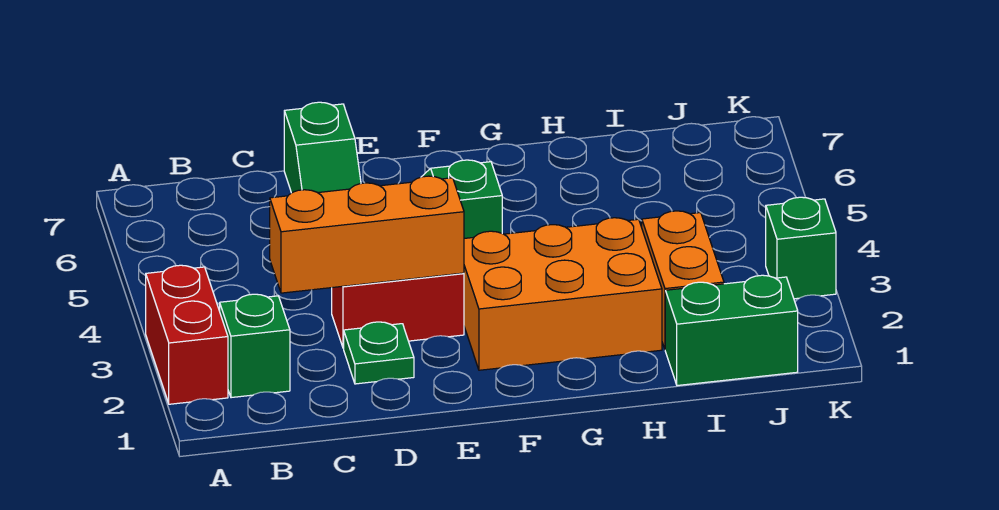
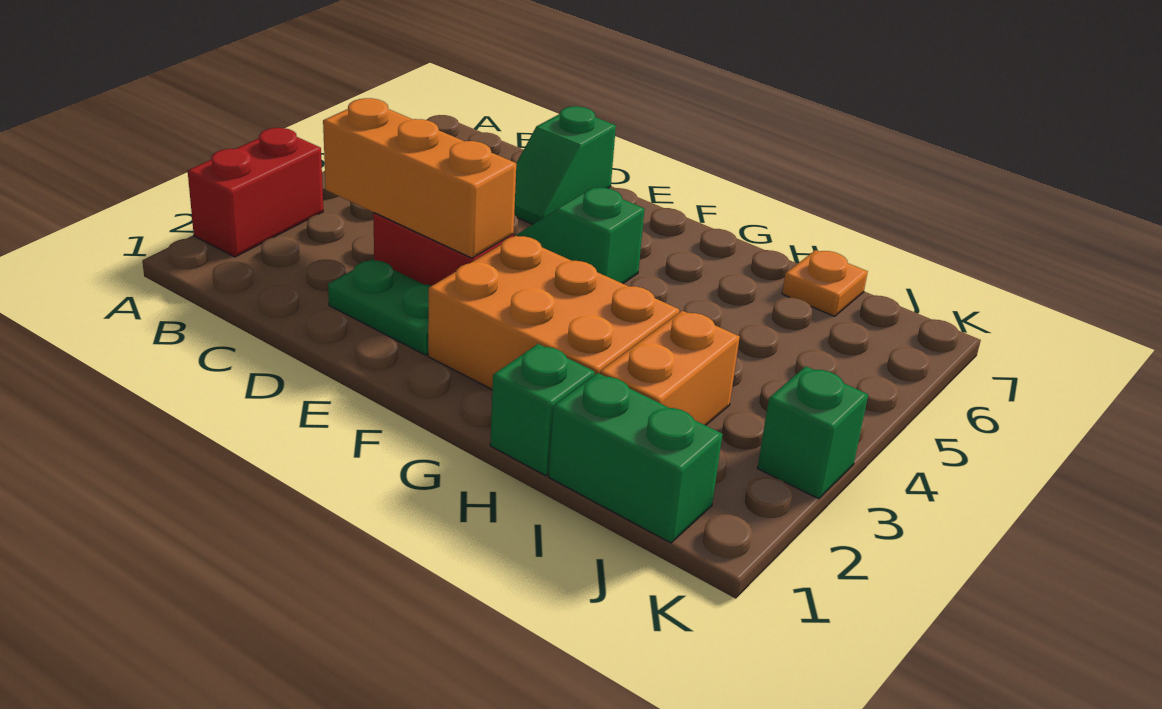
green brick B2 level 1 -> green brick H1 level 1
green plate D2 level 1 -> green plate D2:E2 level 1
none -> orange plate I7 level 1

